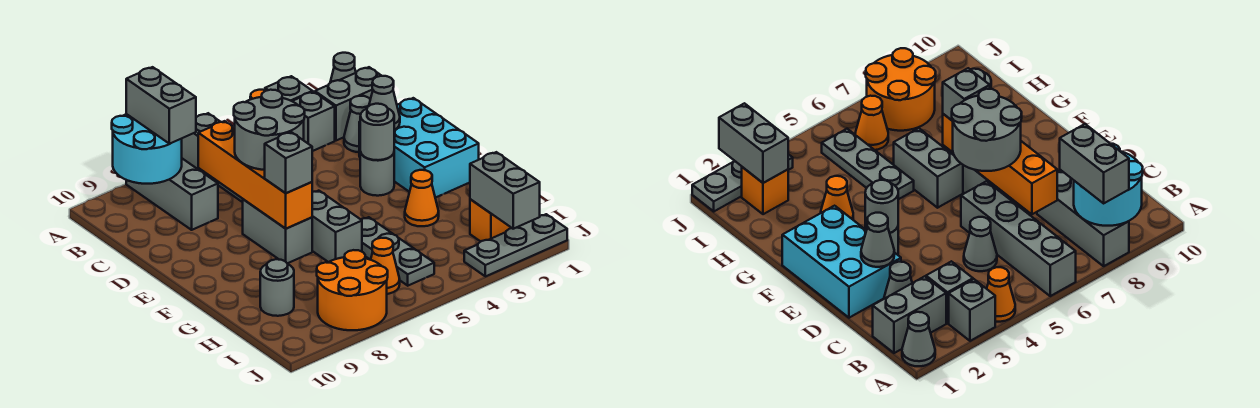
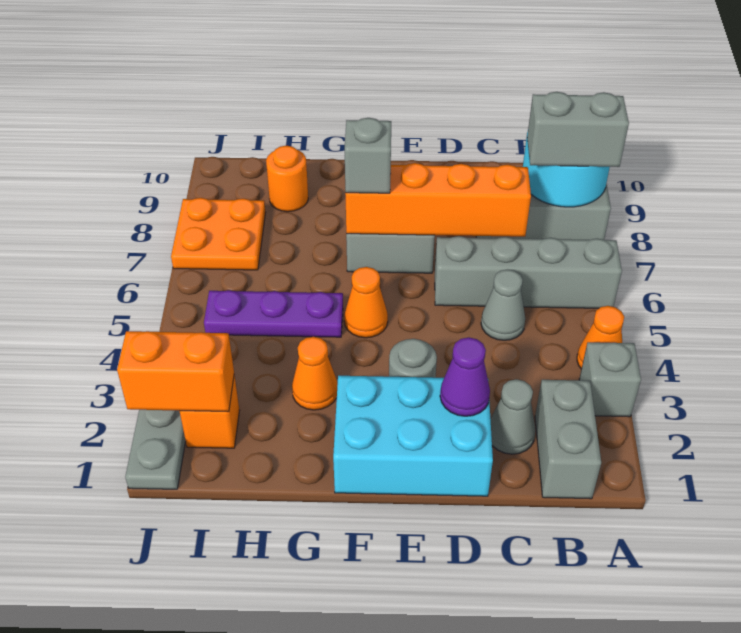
grey cone A1 level 1 -> none
grey brick B3 level 1 -> none
grey cone D2 level 2 -> purple cone D2 level 2
grey round brick D6:E7 level 3 -> none
grey round brick E3 level 2 -> none
grey brick F6:G6 level 1 -> none
grey plate G5:I5 level 1 -> purple plate G5:I5 level 1
grey round brick H9 level 1 -> orange round brick H9 level 1
grey brick I2:J2 level 2 -> orange brick I2:J2 level 2
orange cone I6 level 1 -> orange cone F5 level 1
orange round brick I7:J8 level 1 -> orange plate I7:J8 level 1

